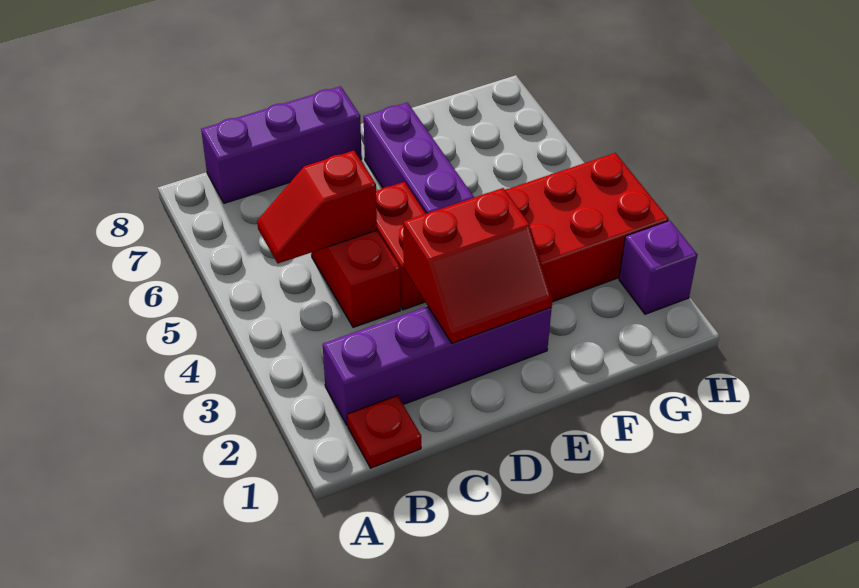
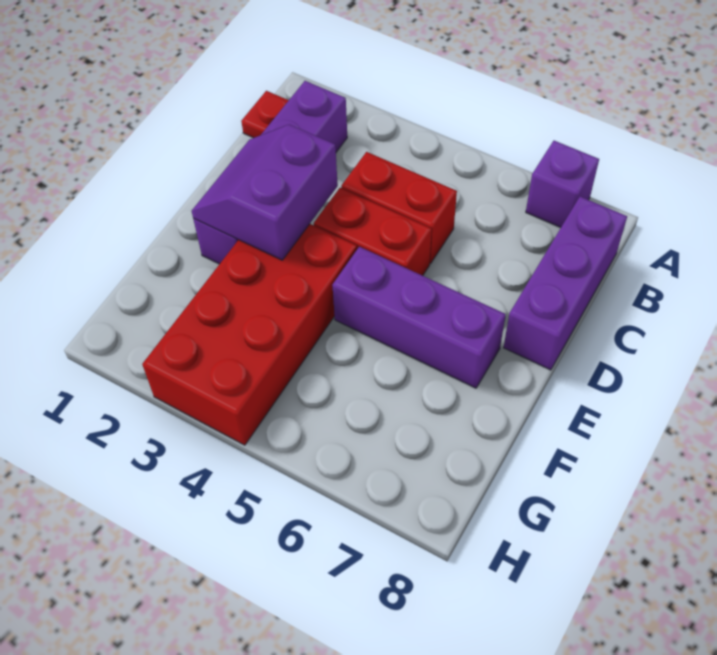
red slope B5:C5 level 2 top C -> none
red slope D2:E3 level 2 top 3 -> purple slope D2:E3 level 2 top 3
purple brick H2 level 1 -> purple brick A7 level 1

